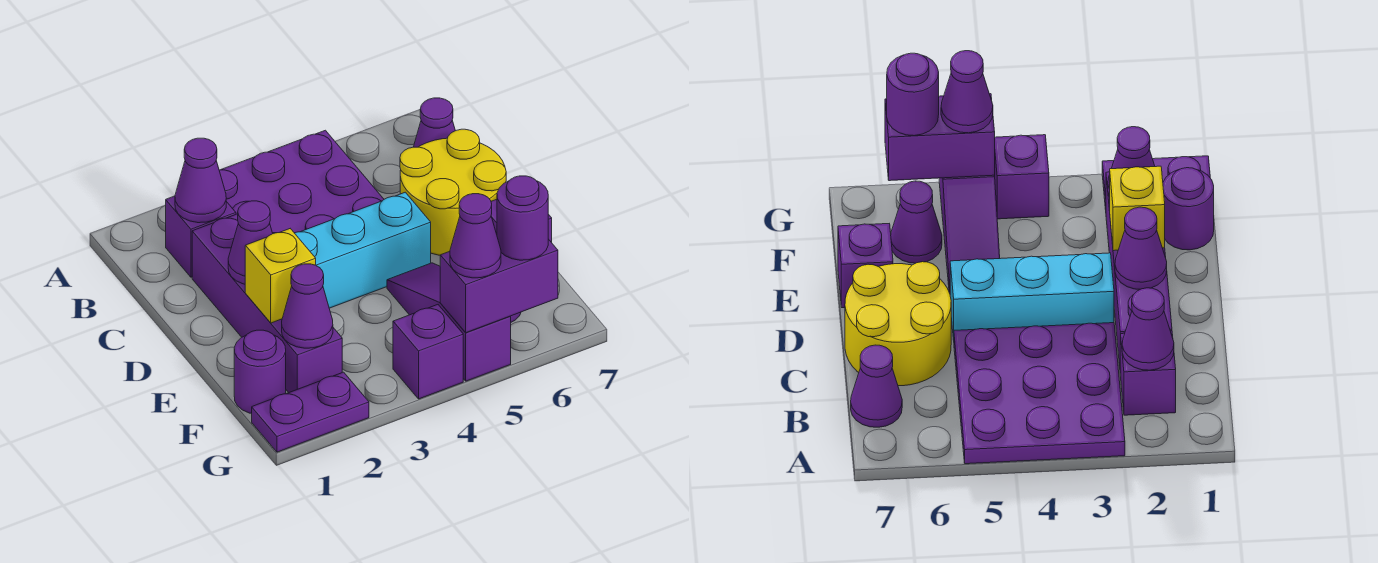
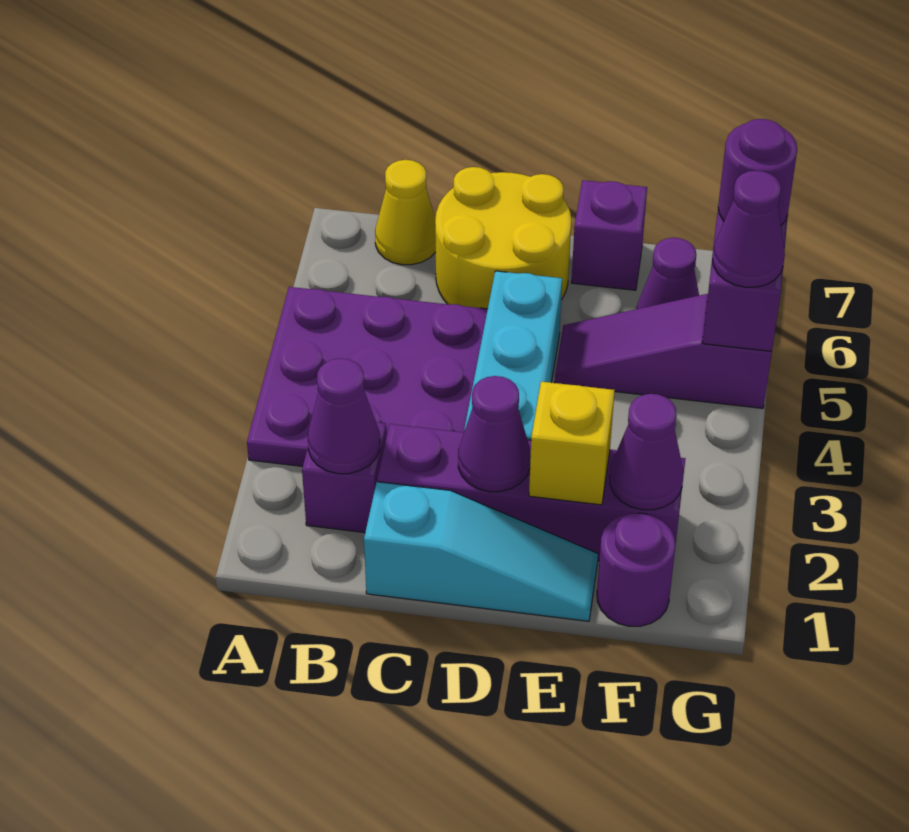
purple cone B7 level 1 -> yellow cone B7 level 1
none -> cyan slope C1:E1 level 1 top C
purple plate G1:G2 level 1 -> none
purple brick G4 level 1 -> none

